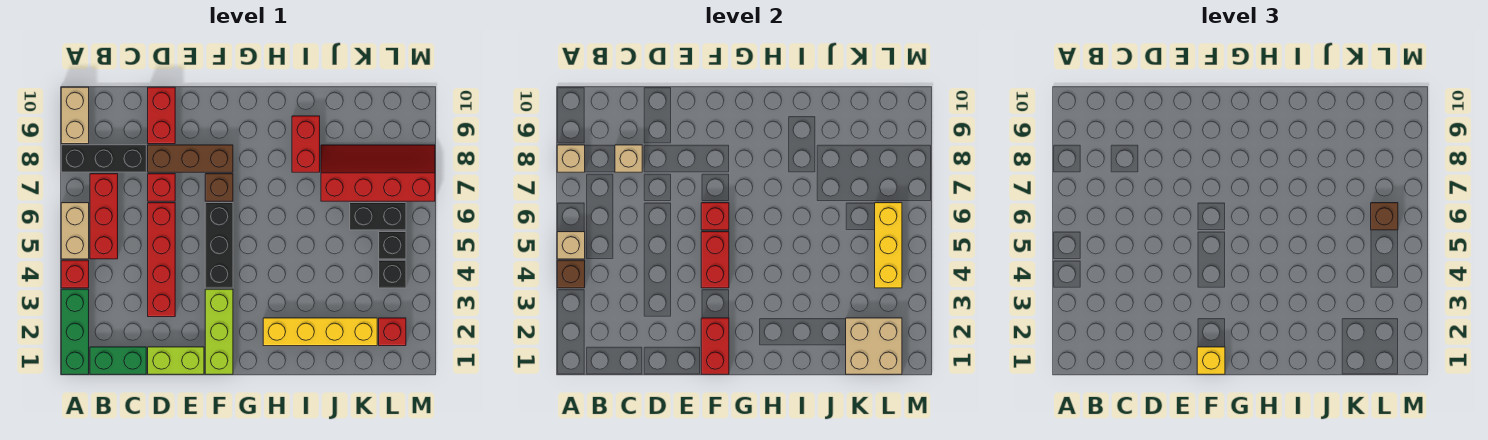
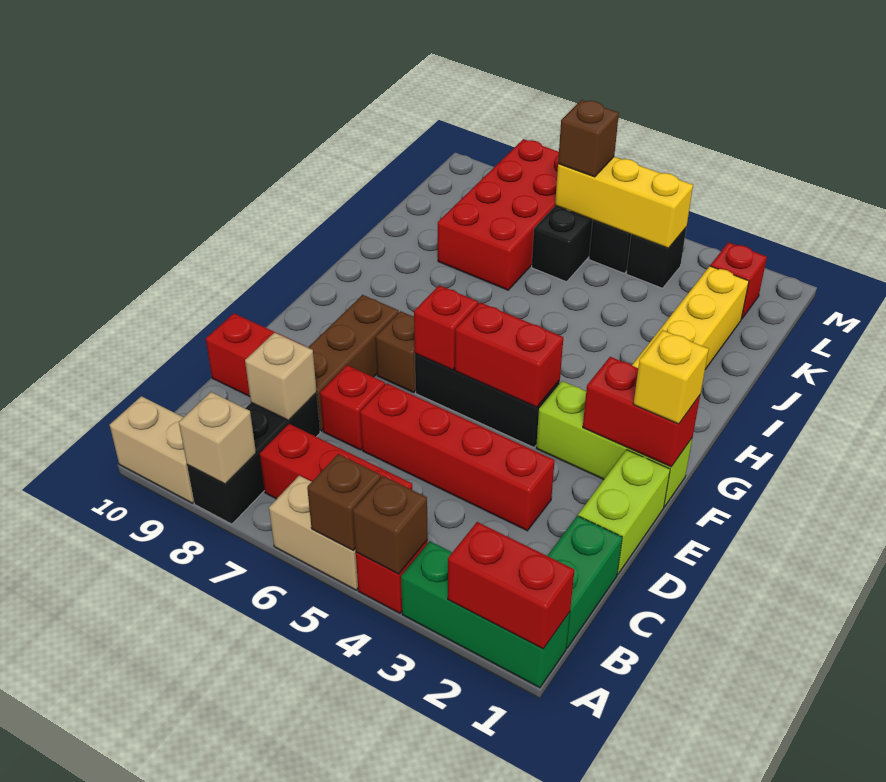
tan brick A5 level 2 -> brown brick A5 level 2
red brick I8:I9 level 1 -> red brick A1:A2 level 2
red slope J7:M8 level 1 top 7 -> red brick J7:M8 level 1
tan brick K1:L2 level 2 -> none

